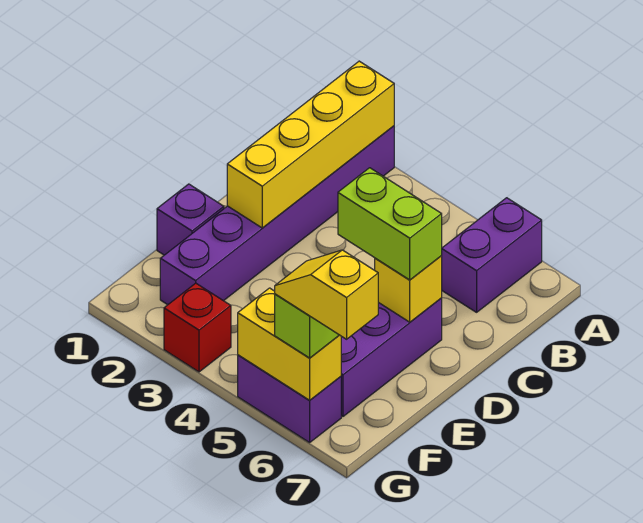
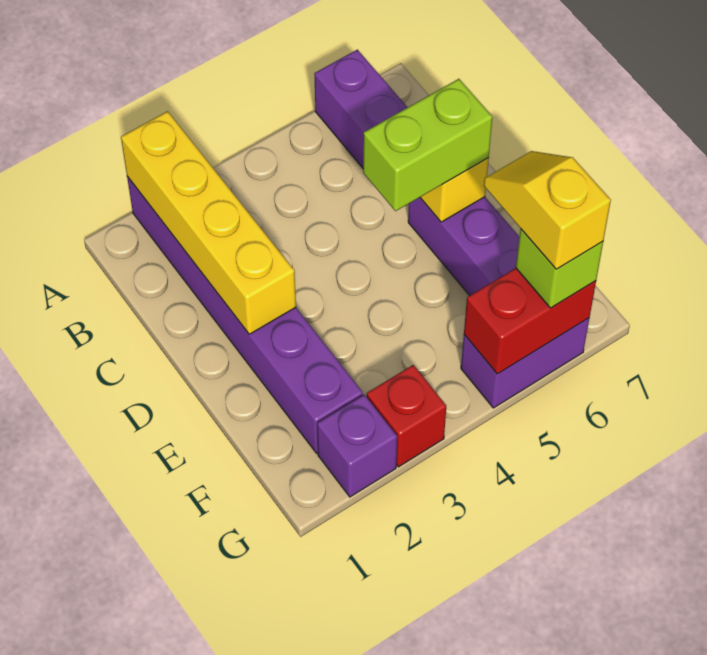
purple brick E1 level 1 -> purple brick G2 level 1
yellow brick G5:G6 level 2 -> red brick G5:G6 level 2
yellow slope G6:G7 level 4 top 7 -> yellow slope F6:G6 level 4 top G

